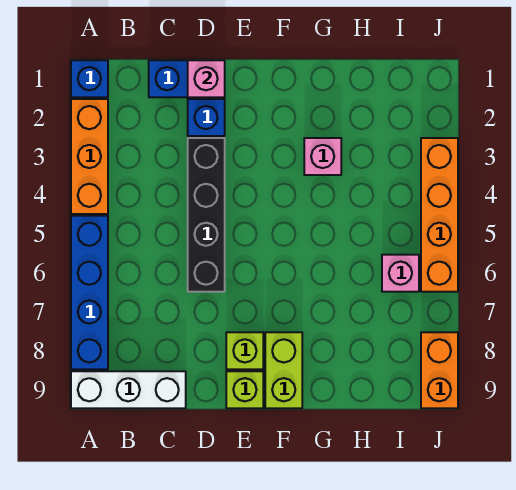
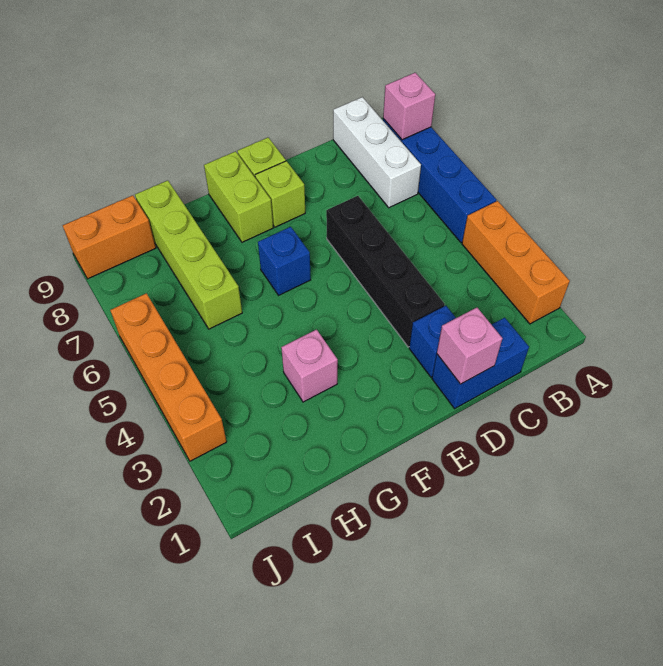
blue brick A1 level 1 -> blue brick F6 level 1
white brick A9:C9 level 1 -> white brick B7:B9 level 1
none -> lime brick H6:H9 level 1
pink brick I6 level 1 -> pink brick A8 level 2
orange brick J8:J9 level 1 -> orange brick I9:J9 level 1

